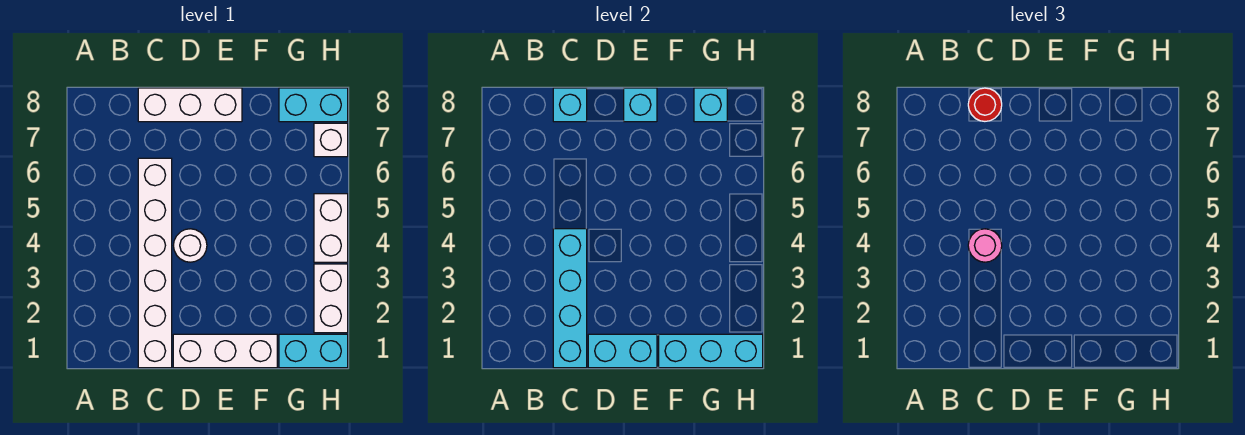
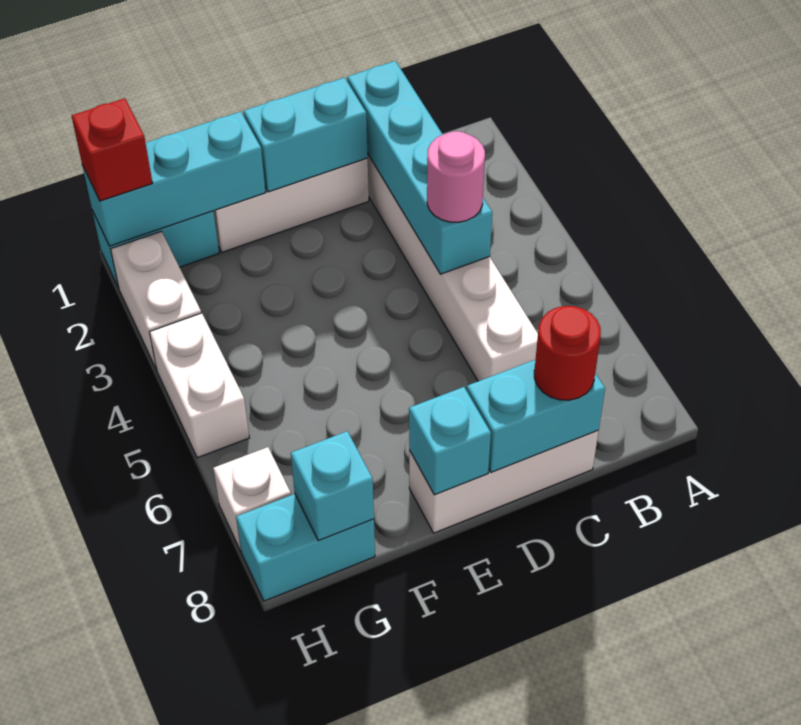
cyan brick C8 level 2 -> cyan brick C8:D8 level 2
white round brick D4 level 1 -> none
none -> red brick H1 level 3

